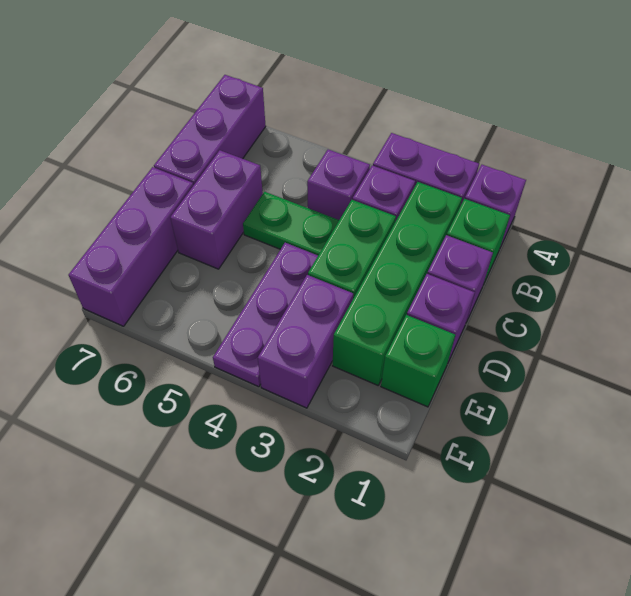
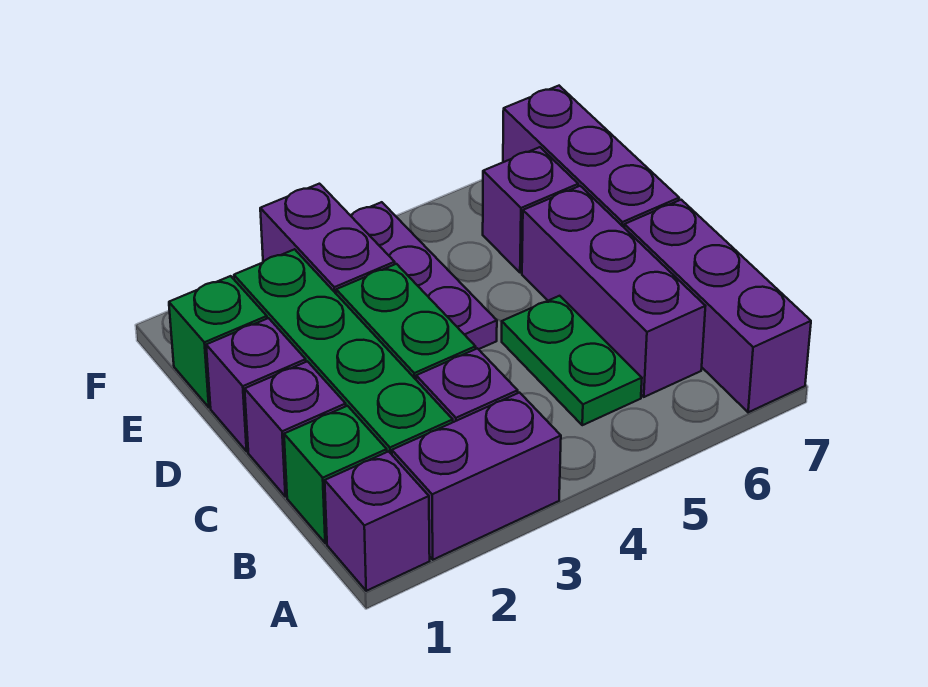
purple brick B4 level 1 -> purple brick E6 level 1
green plate C4:C5 level 1 -> green plate B5:C5 level 1
purple brick C6:D6 level 1 -> purple brick B6:D6 level 1

